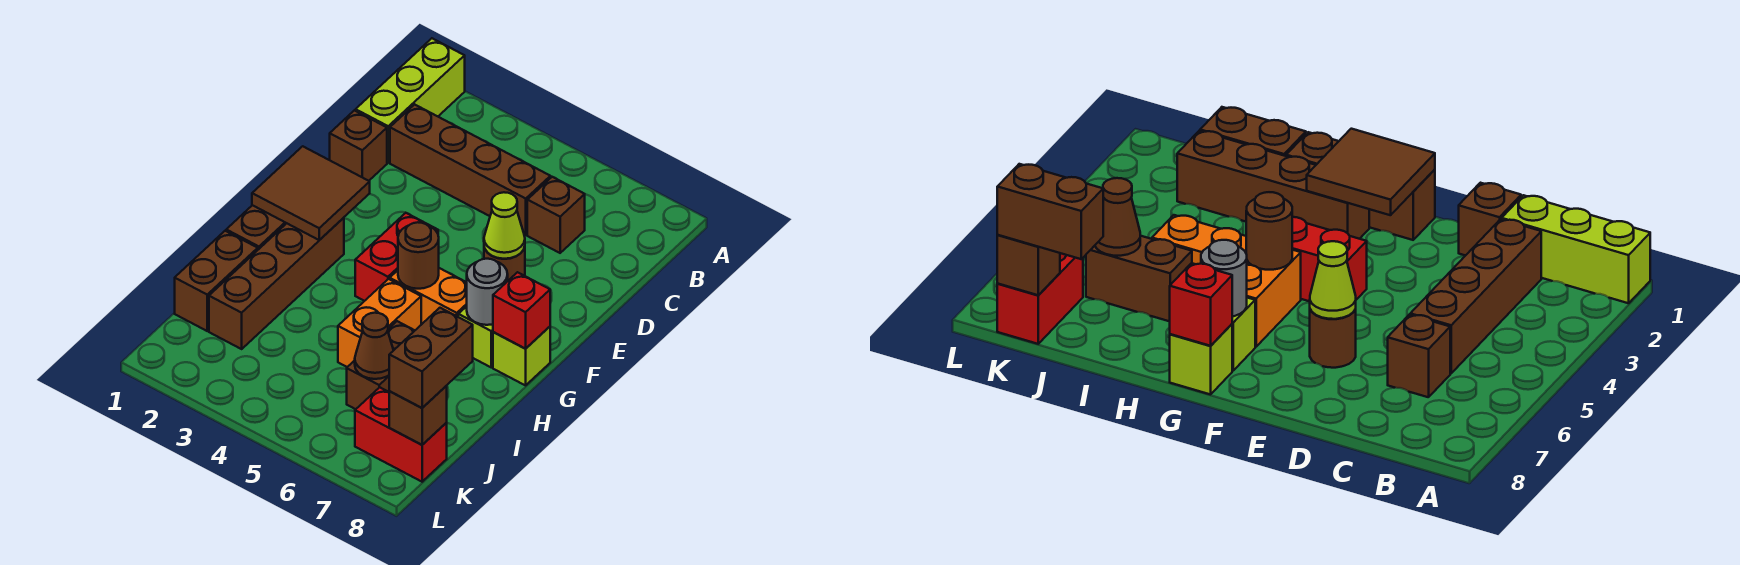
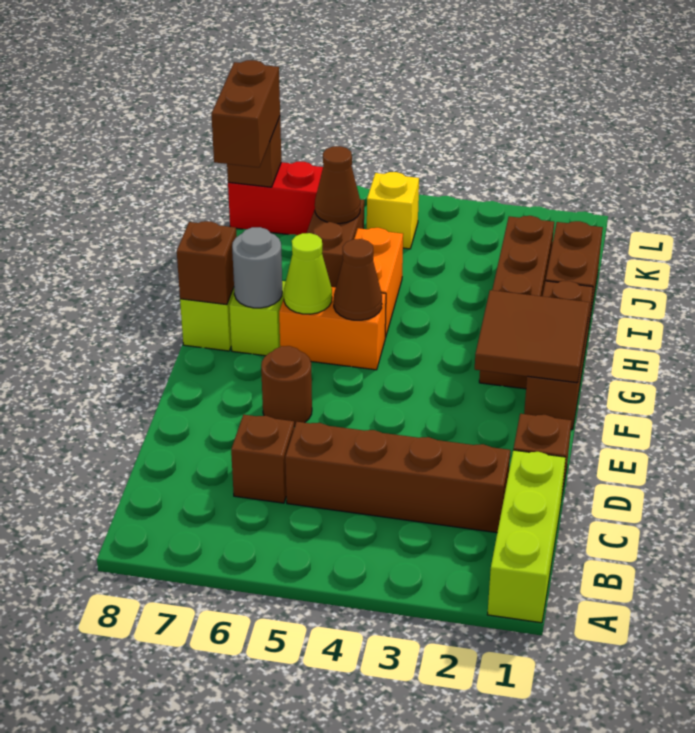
lime cone E6 level 2 -> lime cone G6 level 2
red brick F4:G4 level 1 -> none
brown round brick G5 level 2 -> brown cone G5 level 2
red brick G8 level 2 -> brown brick G8 level 2
none -> yellow brick K5 level 1

